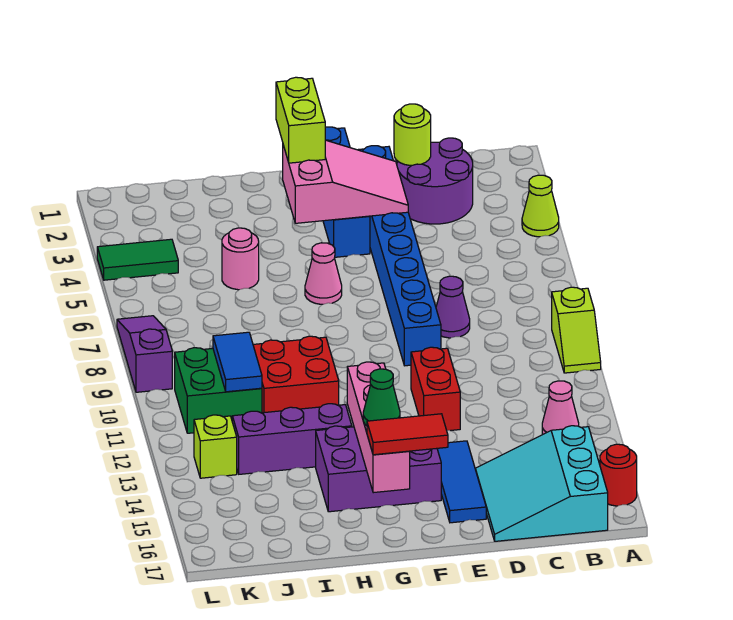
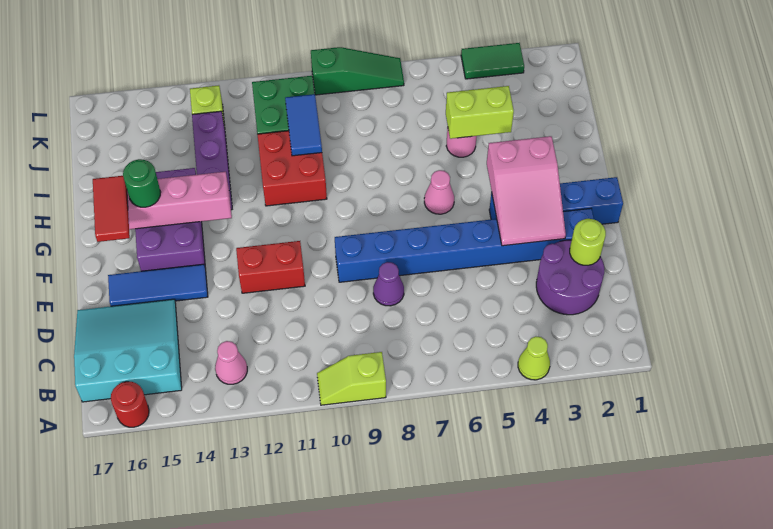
lime brick G2:G3 level 3 -> lime brick I4:I5 level 2
green cone G15 level 3 -> green round brick G15 level 3
blue tile J10:J11 level 2 -> blue tile I10:J10 level 2
green tile K4:L4 level 1 -> green tile L3:L4 level 1
purple slope L7:L9 level 1 top 9 -> green slope L7:L9 level 1 top 9

